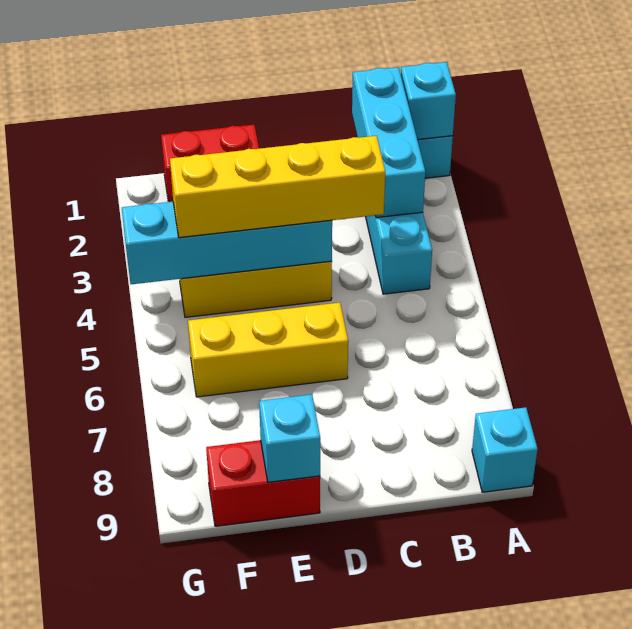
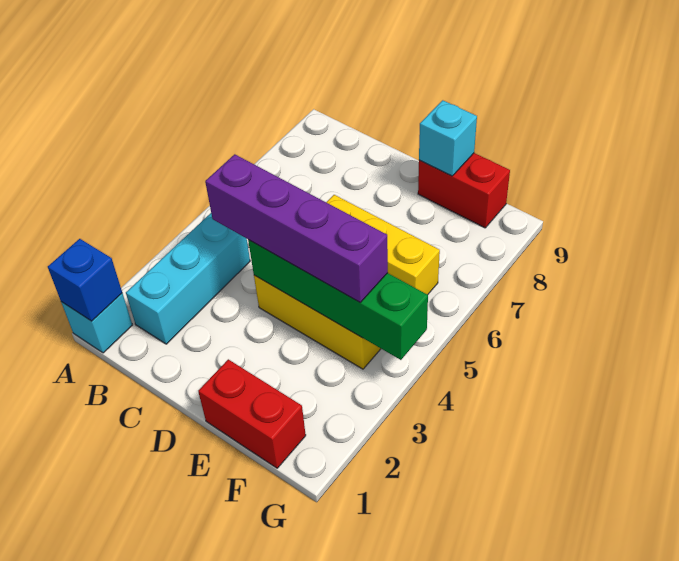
cyan brick A1 level 2 -> blue brick A1 level 2
cyan brick A9 level 1 -> none
cyan brick B1:B3 level 2 -> none
yellow brick C4:F4 level 3 -> purple brick C4:F4 level 3
cyan brick D4:G4 level 2 -> green brick D4:G4 level 2

